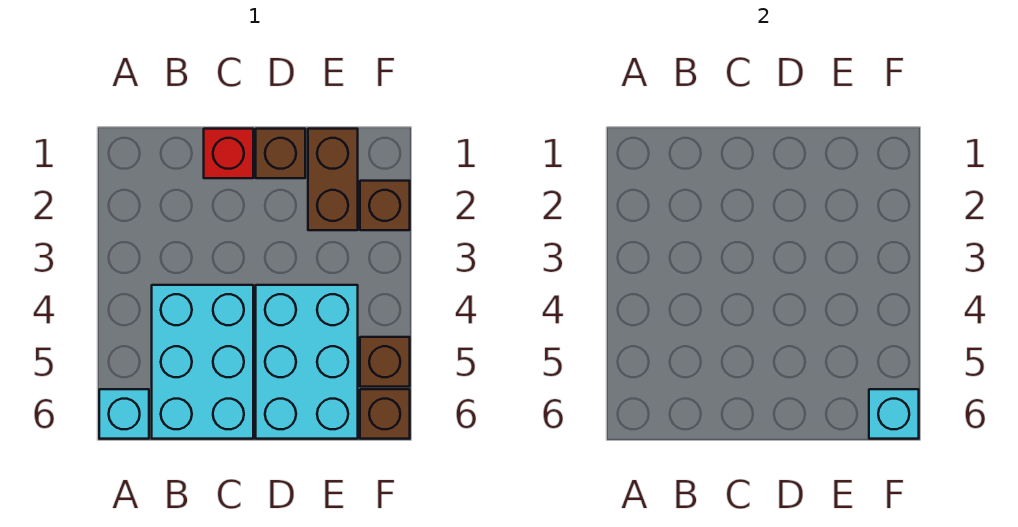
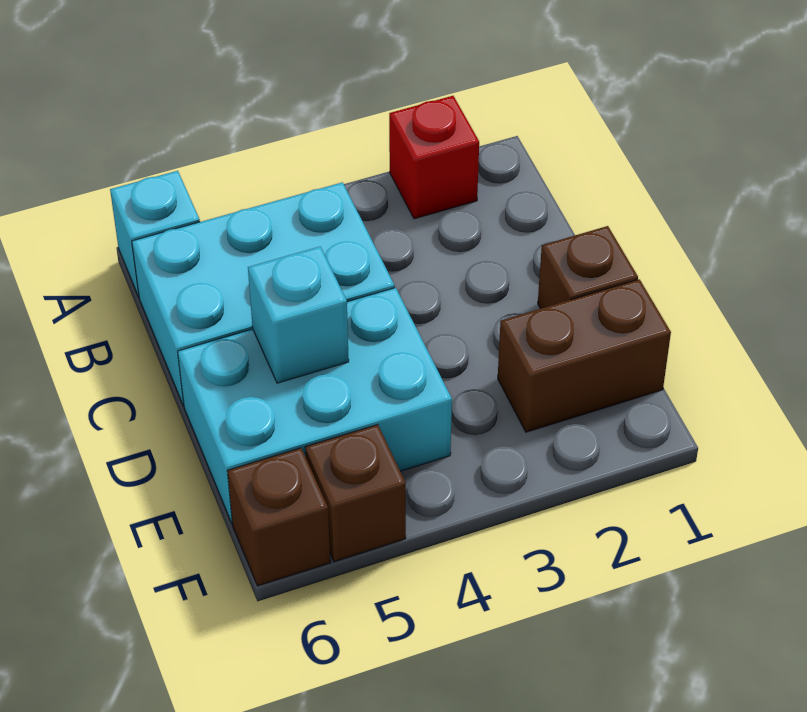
red brick C1 level 1 -> red brick A2 level 1
brown brick F2 level 1 -> none
cyan brick F6 level 2 -> cyan brick D5 level 2

